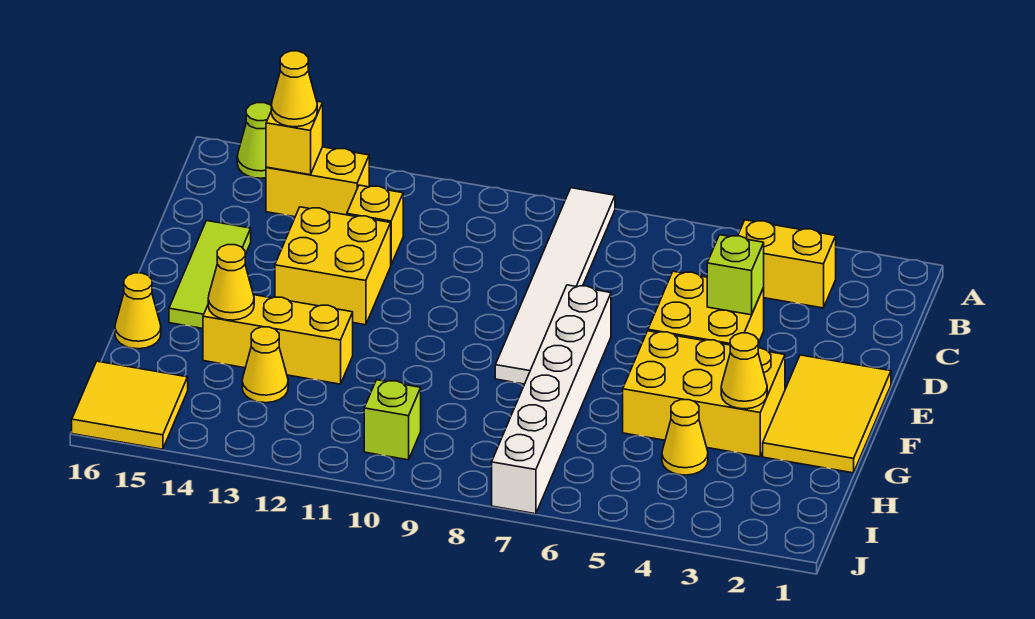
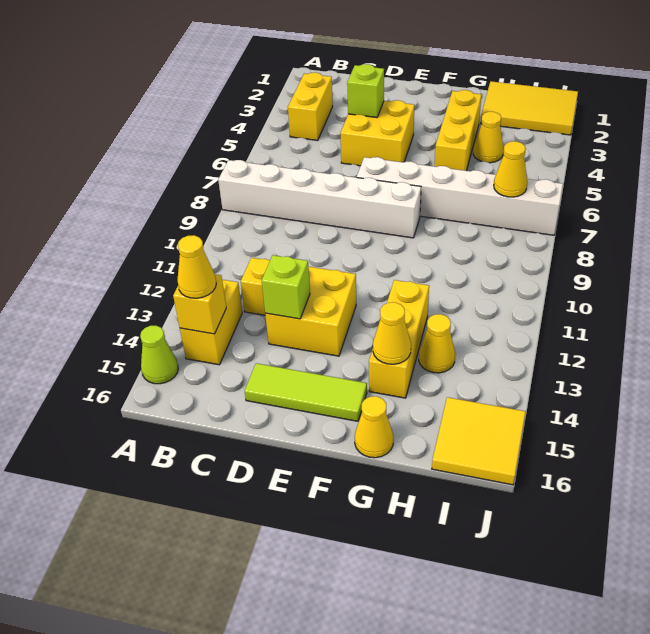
white tile A8:F8 level 1 -> white brick A8:F8 level 1
yellow tile E1:G2 level 1 -> yellow tile H1:J2 level 1
yellow brick F3:G5 level 1 -> yellow brick G3:G5 level 1
yellow cone G3 level 2 -> yellow cone I7 level 2
lime brick I10 level 1 -> lime brick D13 level 2

